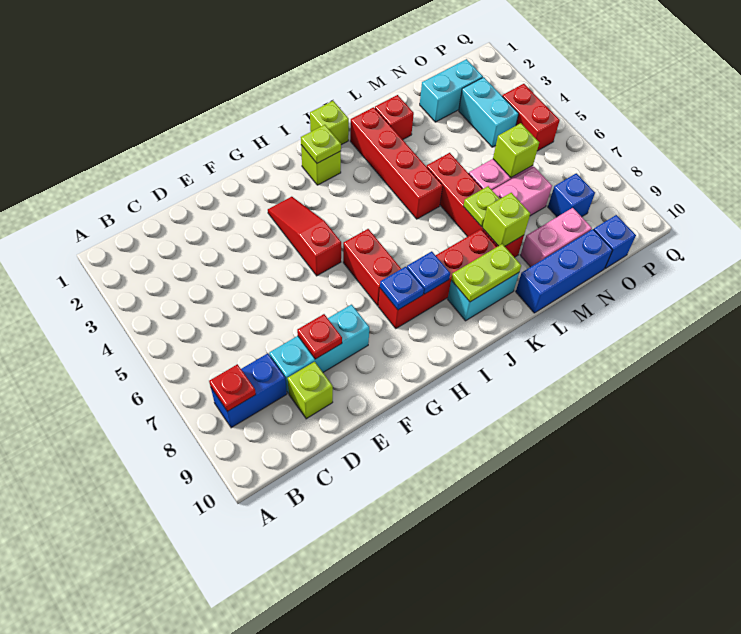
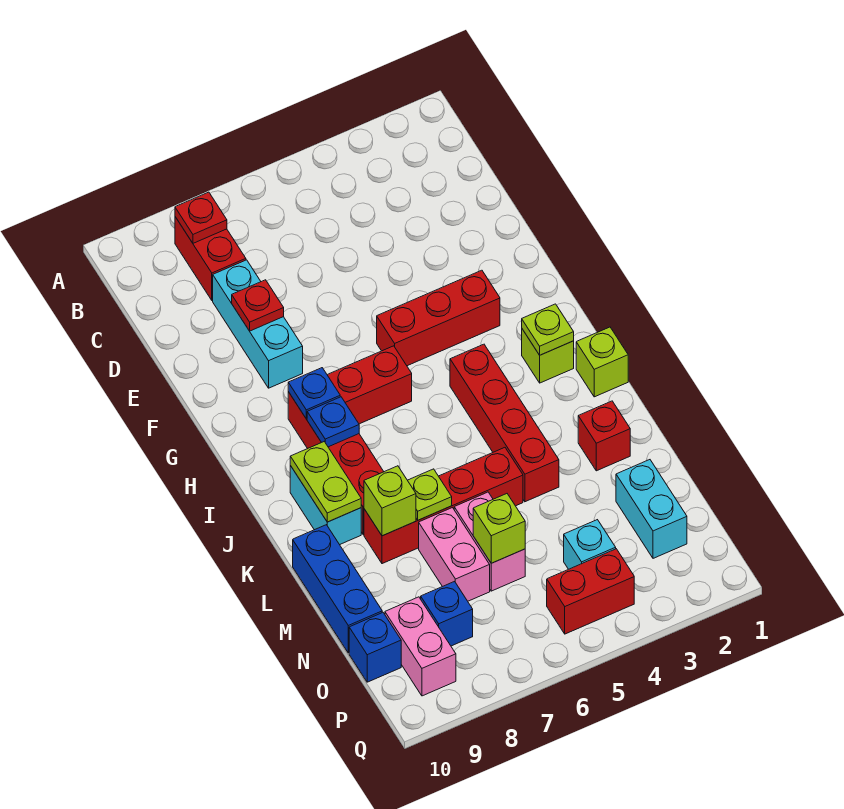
blue brick B8:C8 level 1 -> red brick B8:C8 level 1
lime brick D9 level 1 -> none
red slope G3:G5 level 1 top 5 -> red brick G3:G5 level 1
red brick K2:K5 level 1 -> red brick I4:L4 level 1
pink brick M9:N9 level 1 -> pink brick O9:P9 level 1
cyan brick O3:O4 level 1 -> cyan brick O4 level 1

